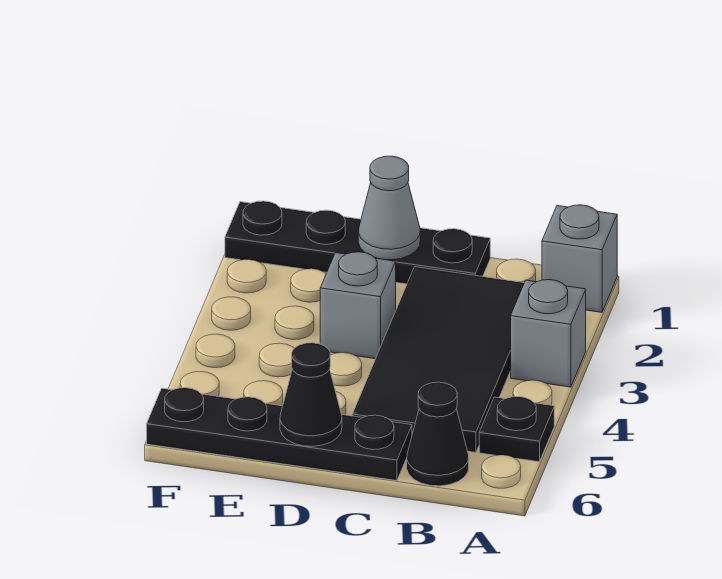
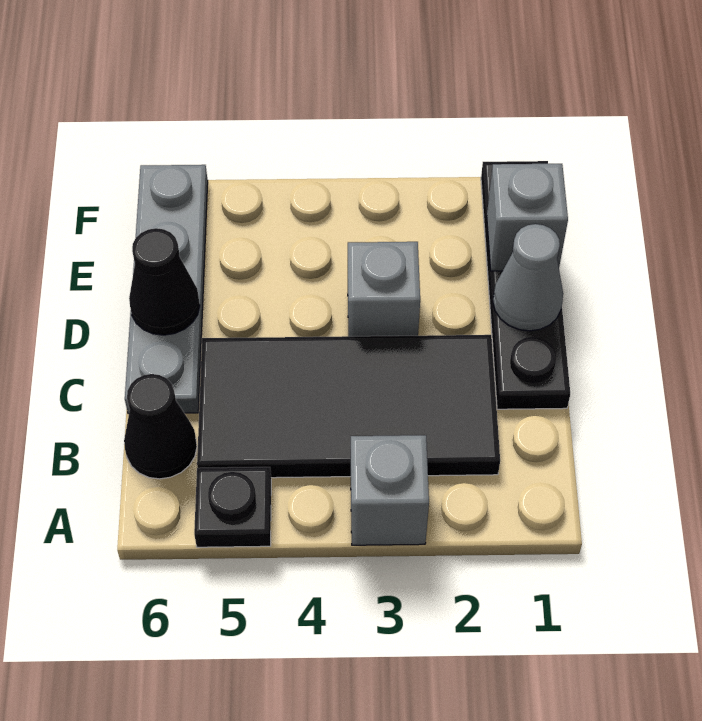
grey brick A1 level 1 -> grey brick E1 level 2
black plate C6:F6 level 1 -> grey plate C6:F6 level 1

